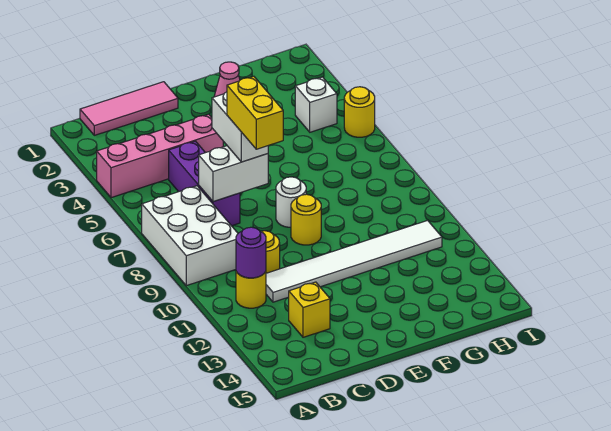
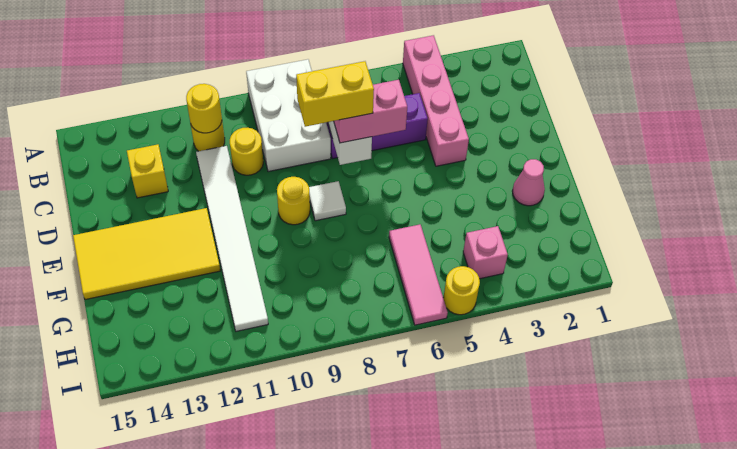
white brick A7:B9 level 1 -> white brick A8:C9 level 1
pink tile B1:D1 level 1 -> pink tile G6:I6 level 1
purple round brick B11 level 2 -> yellow round brick B11 level 2
white brick D6:D7 level 3 -> pink brick D6:D7 level 3
white round brick E8 level 1 -> white tile E8 level 1
none -> yellow tile E12:F15 level 1
white brick H4 level 1 -> pink brick H4 level 1

